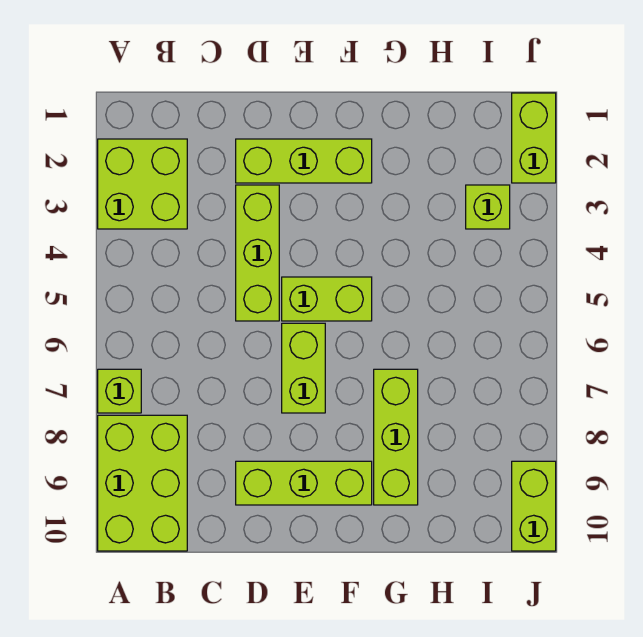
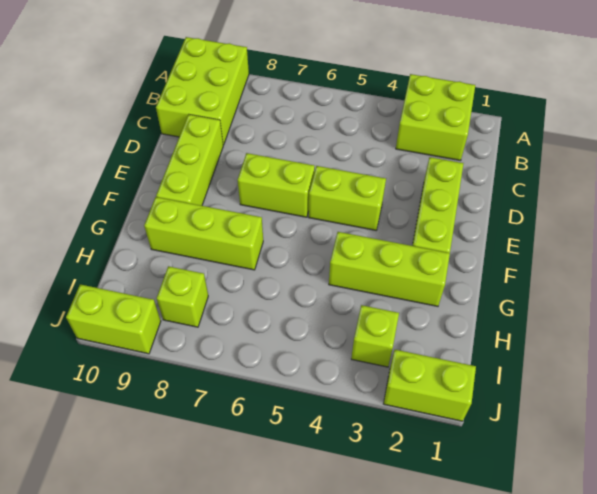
lime brick A7 level 1 -> lime brick I8 level 1
lime brick A8:B10 level 1 -> lime brick A9:C10 level 1
lime brick D3:D5 level 1 -> lime brick G2:G4 level 1
lime brick E5:F5 level 1 -> lime brick E4:E5 level 1

